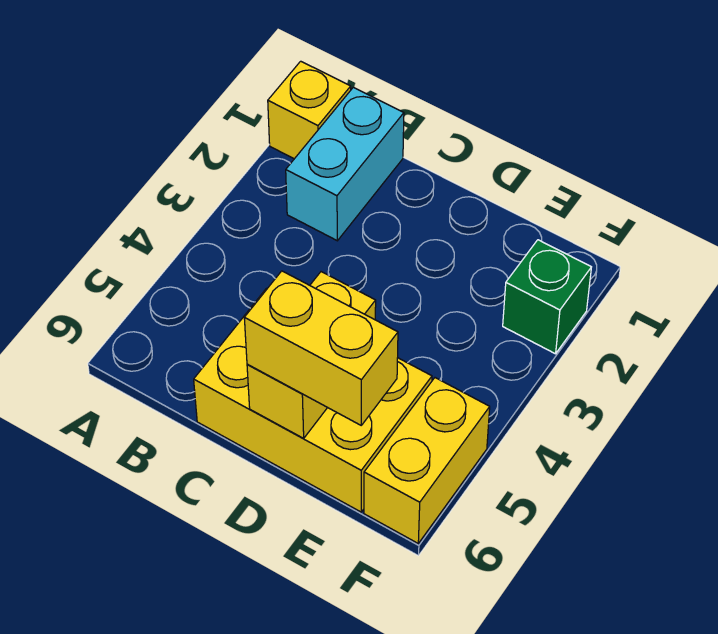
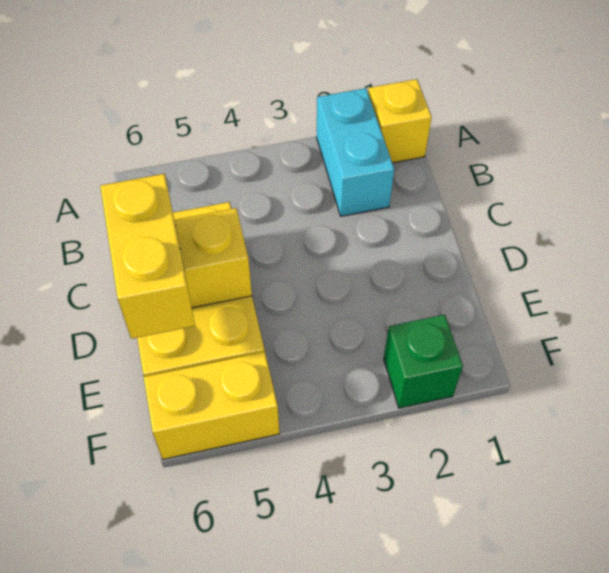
cyan brick B1:B2 level 1 -> cyan brick A2:B2 level 1

